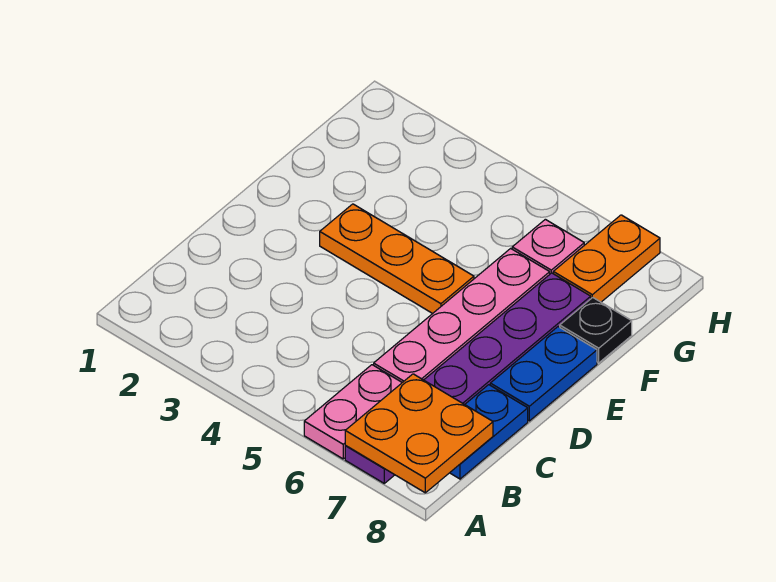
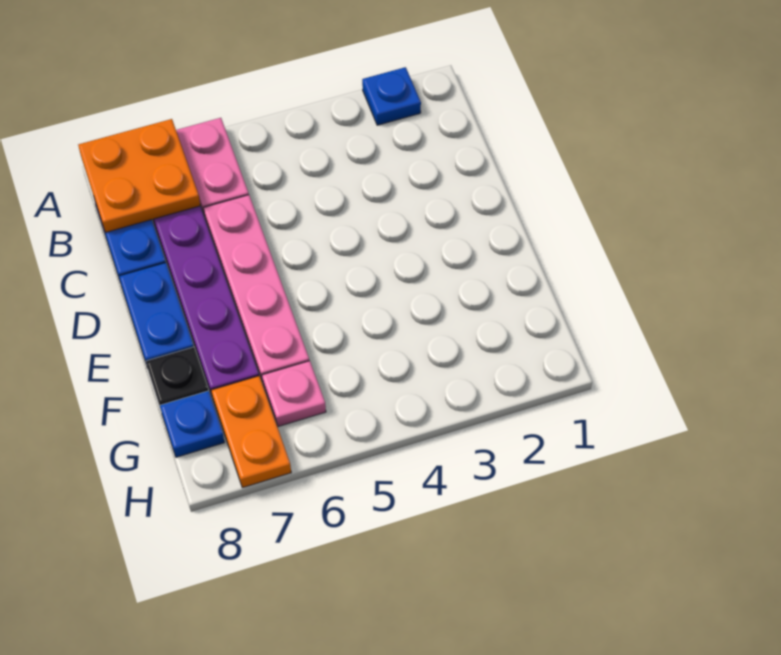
none -> blue plate A2 level 1
orange plate E3:E5 level 1 -> none
none -> blue plate G8 level 1

